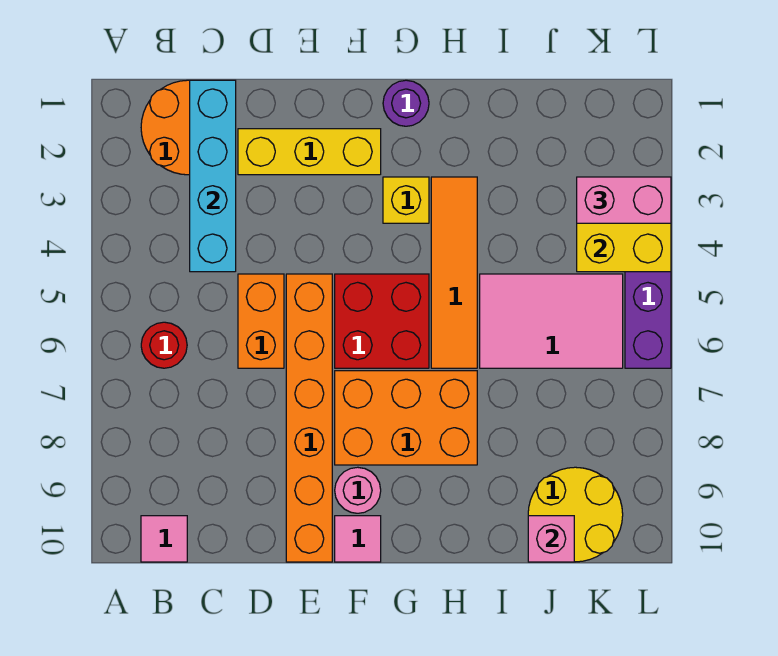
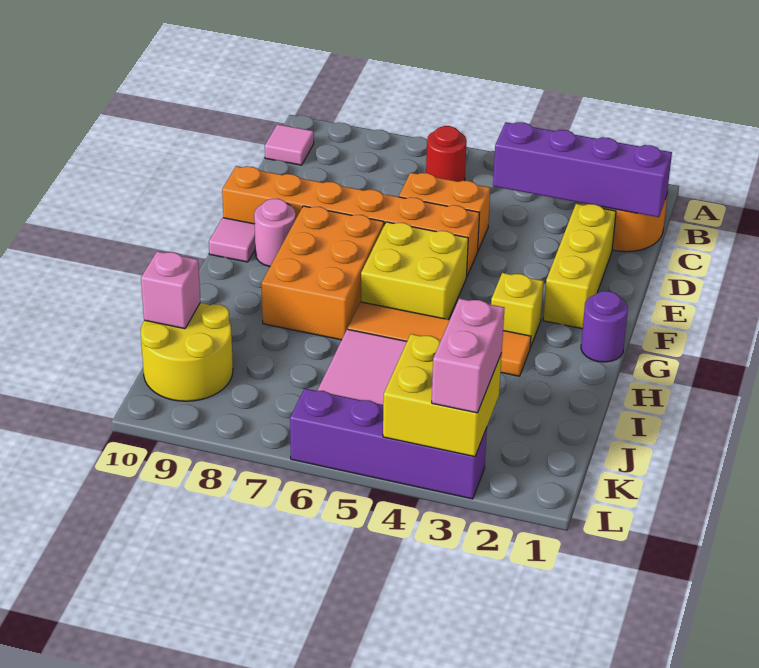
cyan brick C1:C4 level 2 -> purple brick C1:C4 level 2
red brick F5:G6 level 1 -> yellow brick F5:G6 level 1

